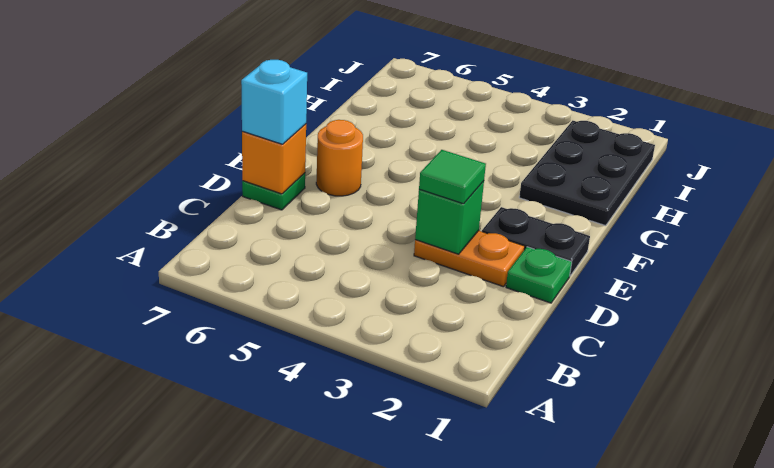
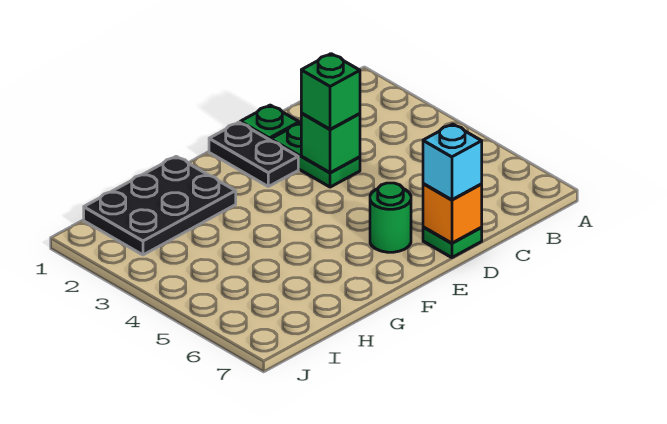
orange plate D2:D3 level 1 -> green plate D2:D3 level 1
green tile D3 level 3 -> green brick D3 level 3
orange round brick E6 level 1 -> green round brick E6 level 1

